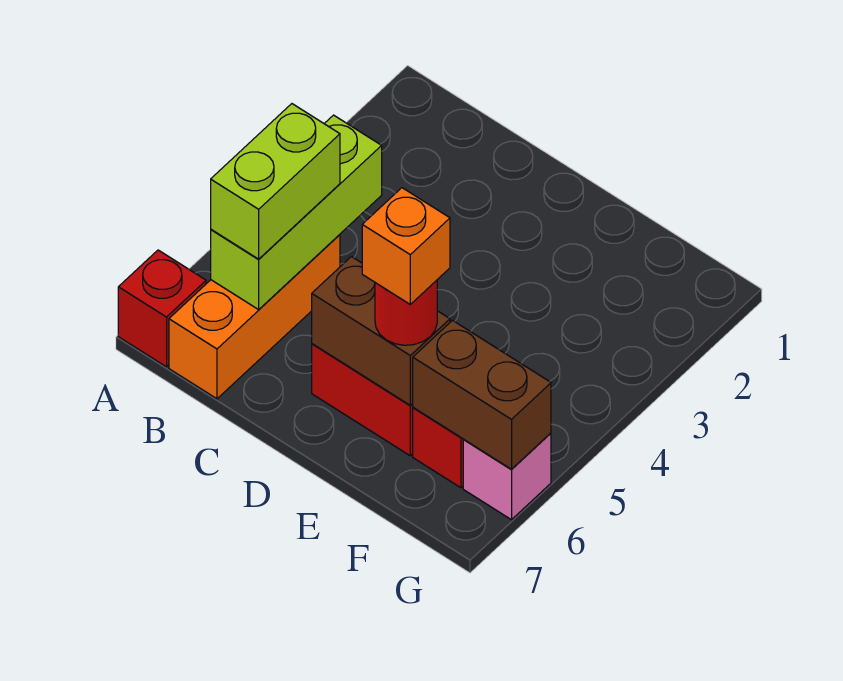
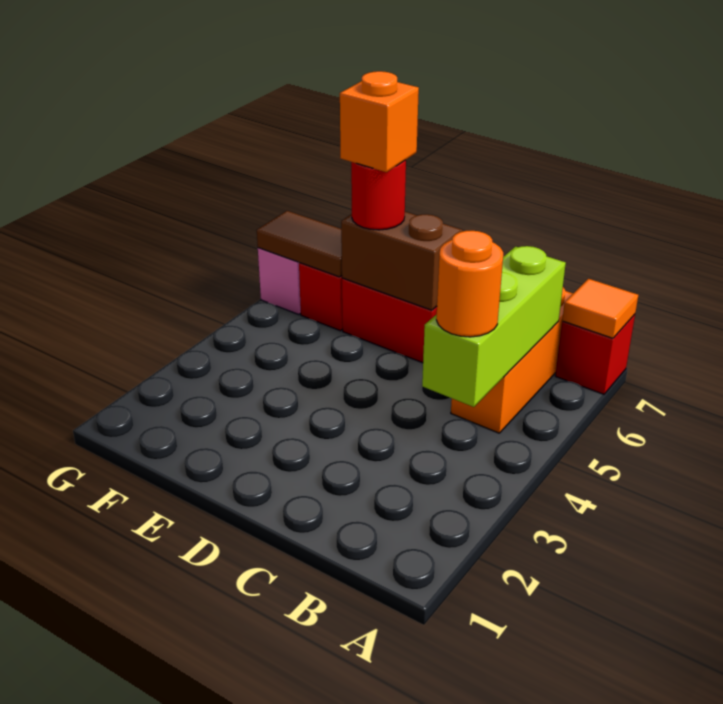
none -> orange tile A7 level 2
none -> orange round brick B4 level 3
lime brick B5:B6 level 3 -> none
brown brick F6:G6 level 2 -> brown tile F6:G6 level 2

